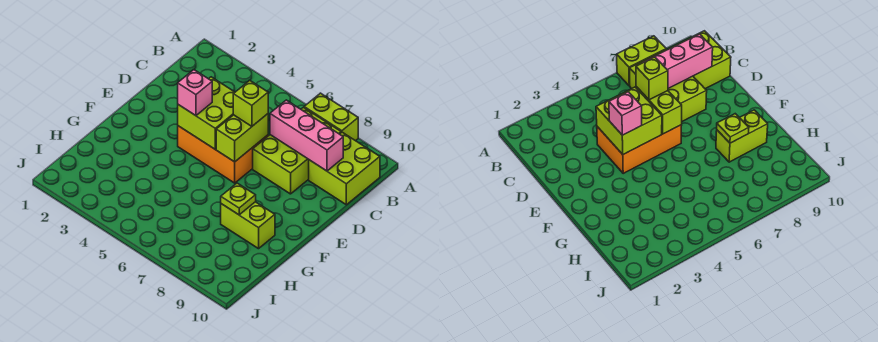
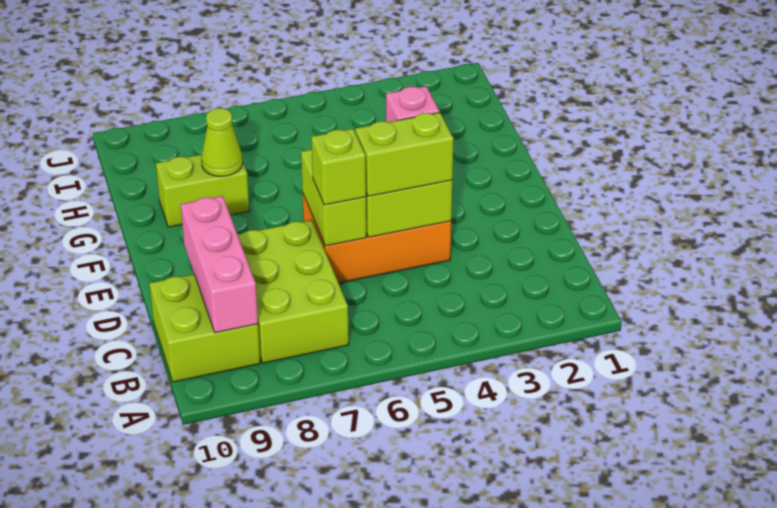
lime brick A7:A8 level 1 -> lime brick D4:D5 level 3
pink brick C7:C9 level 2 -> pink brick B9:D9 level 2
lime plate G8 level 2 -> lime cone G8 level 2

